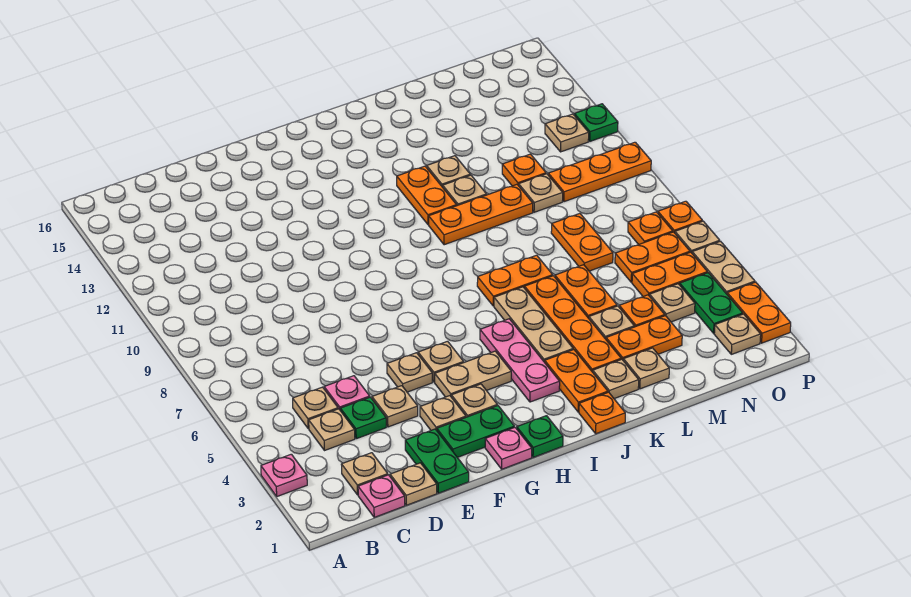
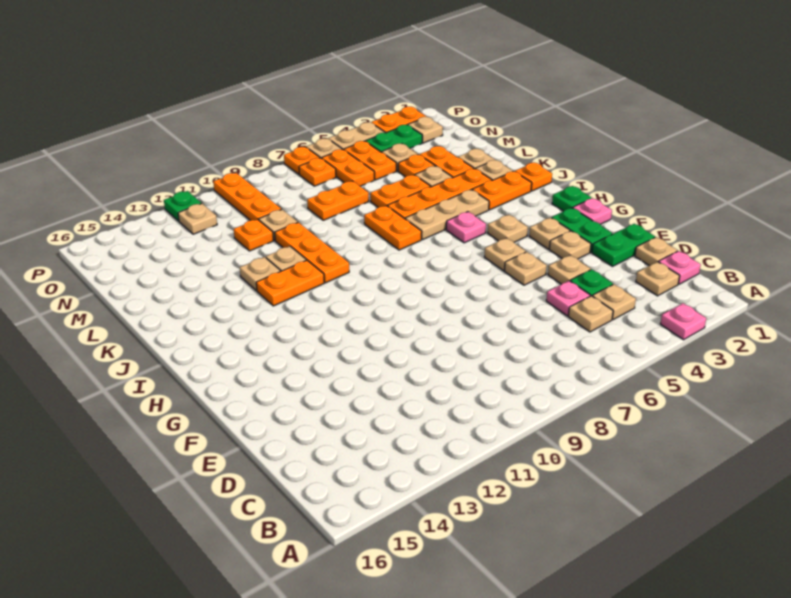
tan plate G4:H4 level 1 -> tan plate H4 level 1
pink plate I3:I5 level 1 -> pink plate I5 level 1

